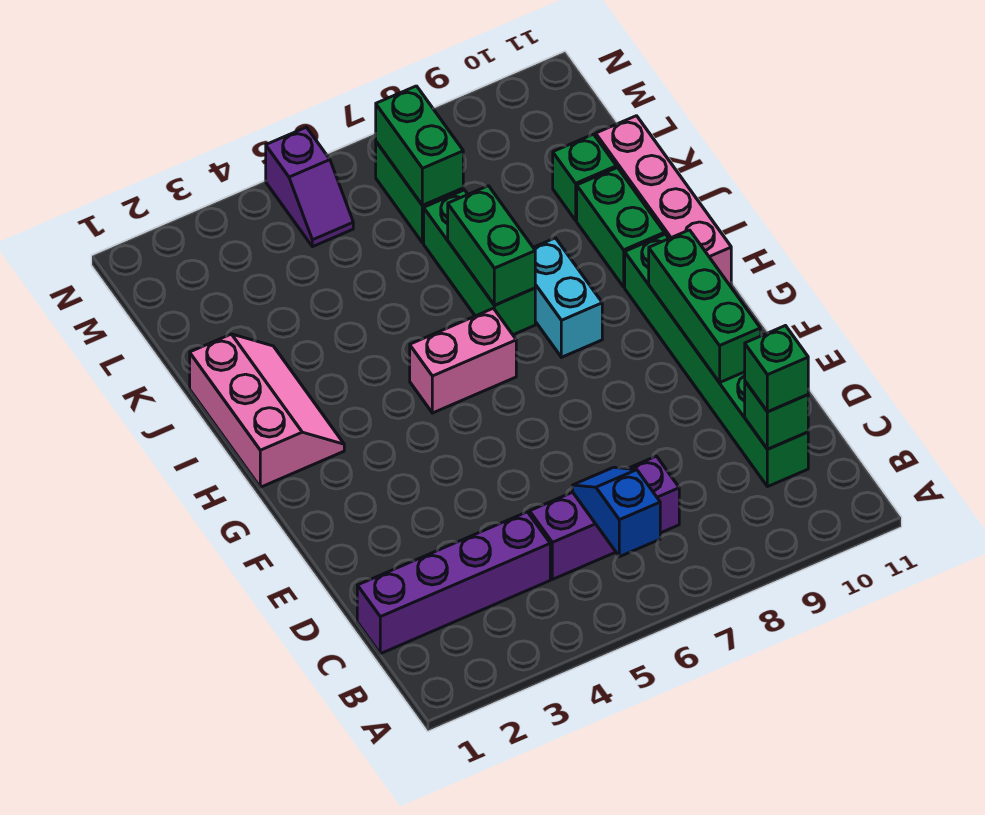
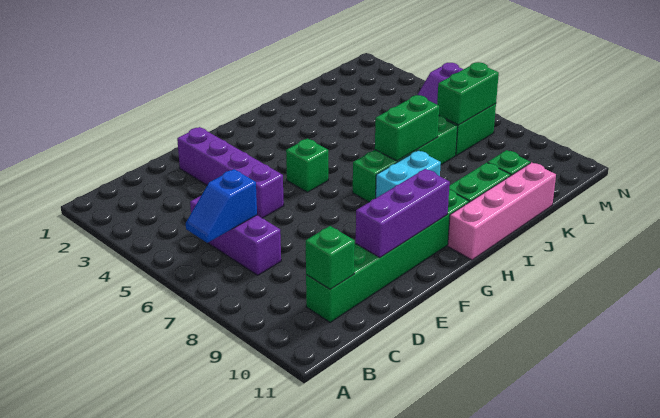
blue slope B6:C6 level 2 top B -> blue slope B6:C6 level 2 top C
purple brick C1:C4 level 1 -> purple brick E2:E5 level 1
green brick C10 level 3 -> green brick G5 level 1
green brick E10:G10 level 2 -> purple brick E10:G10 level 2
pink slope H1:J2 level 1 top 1 -> none
pink brick H5:H6 level 1 -> none
green brick I7:K7 level 1 -> green brick H7:K7 level 1

